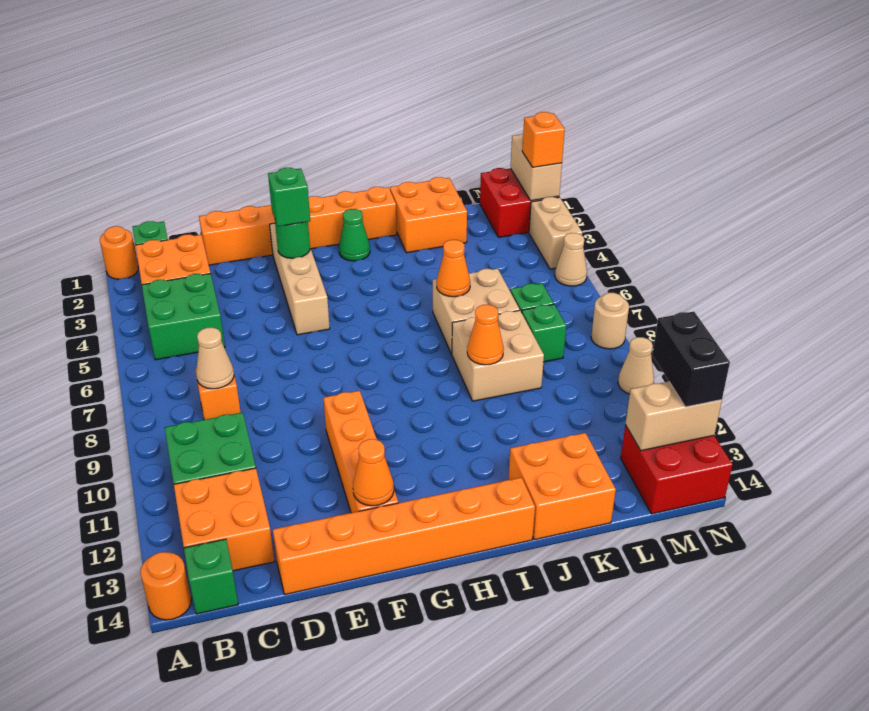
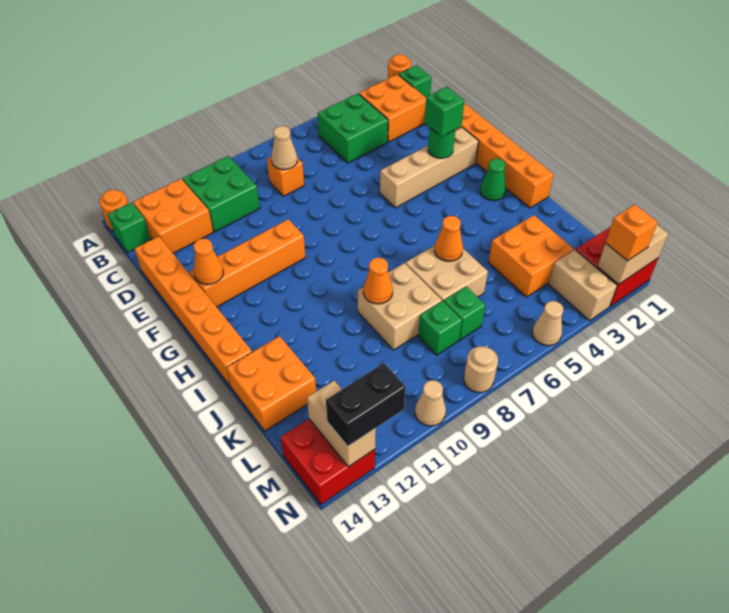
orange brick J1:K2 level 1 -> orange brick K3:L4 level 1
tan brick N3:N4 level 1 -> tan brick M3:N3 level 1

